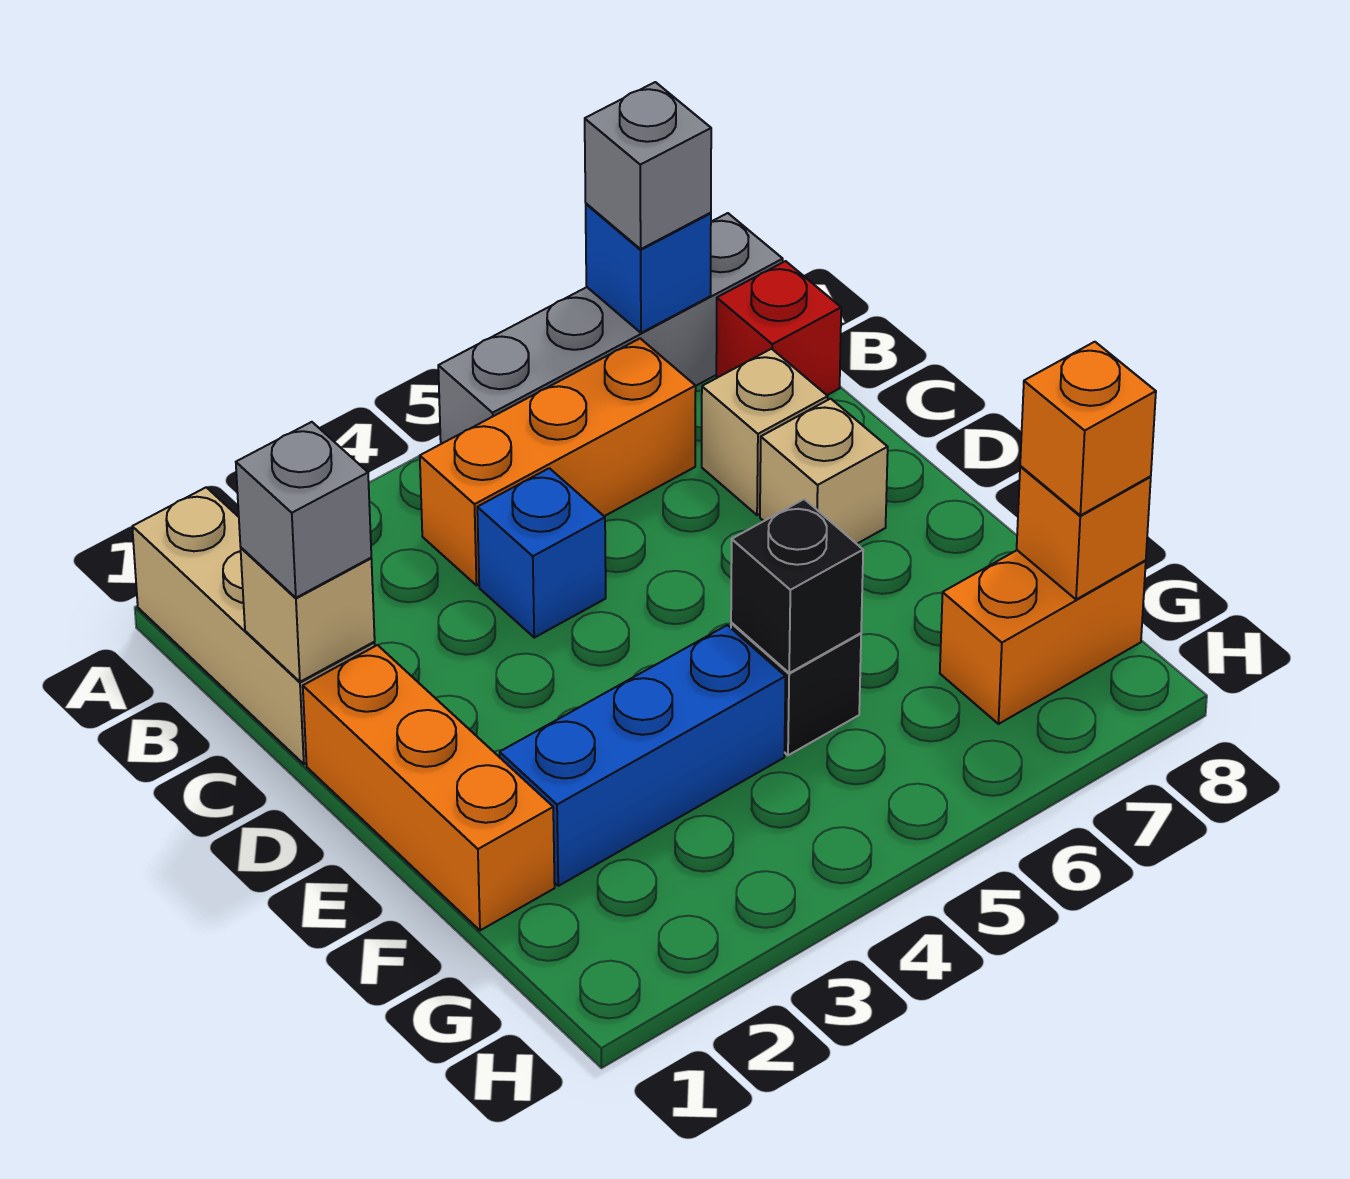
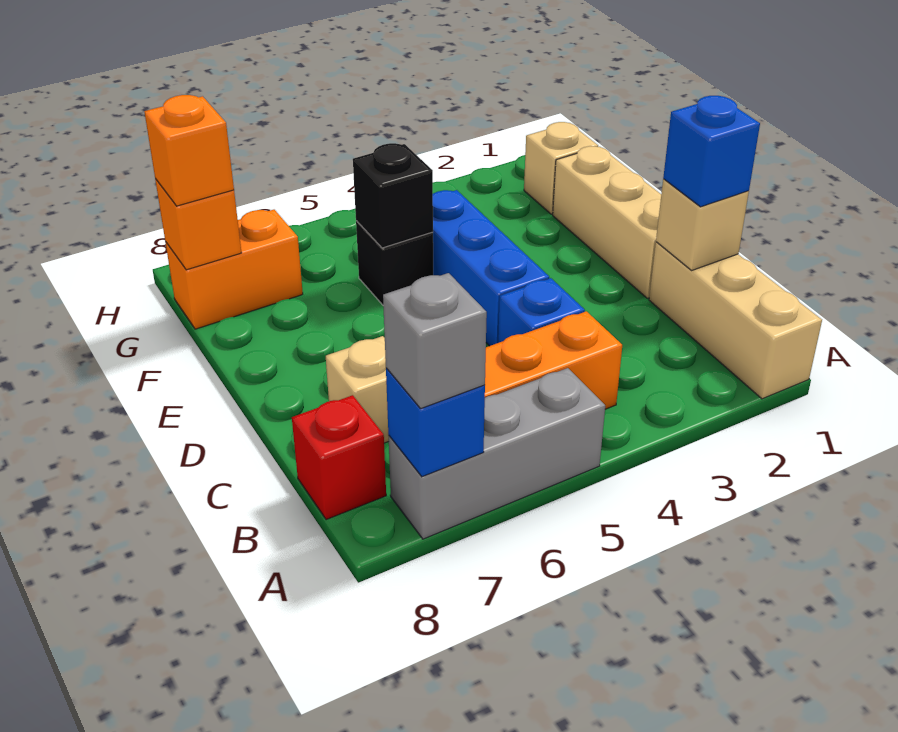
grey brick A5:A8 level 1 -> grey brick A5:A7 level 1
grey brick C1 level 3 -> blue brick C1 level 3
orange brick D1:F1 level 1 -> tan brick D1:F1 level 1
tan brick D7 level 1 -> tan brick G1 level 1
blue brick F2:F4 level 1 -> blue brick D4:F4 level 1

